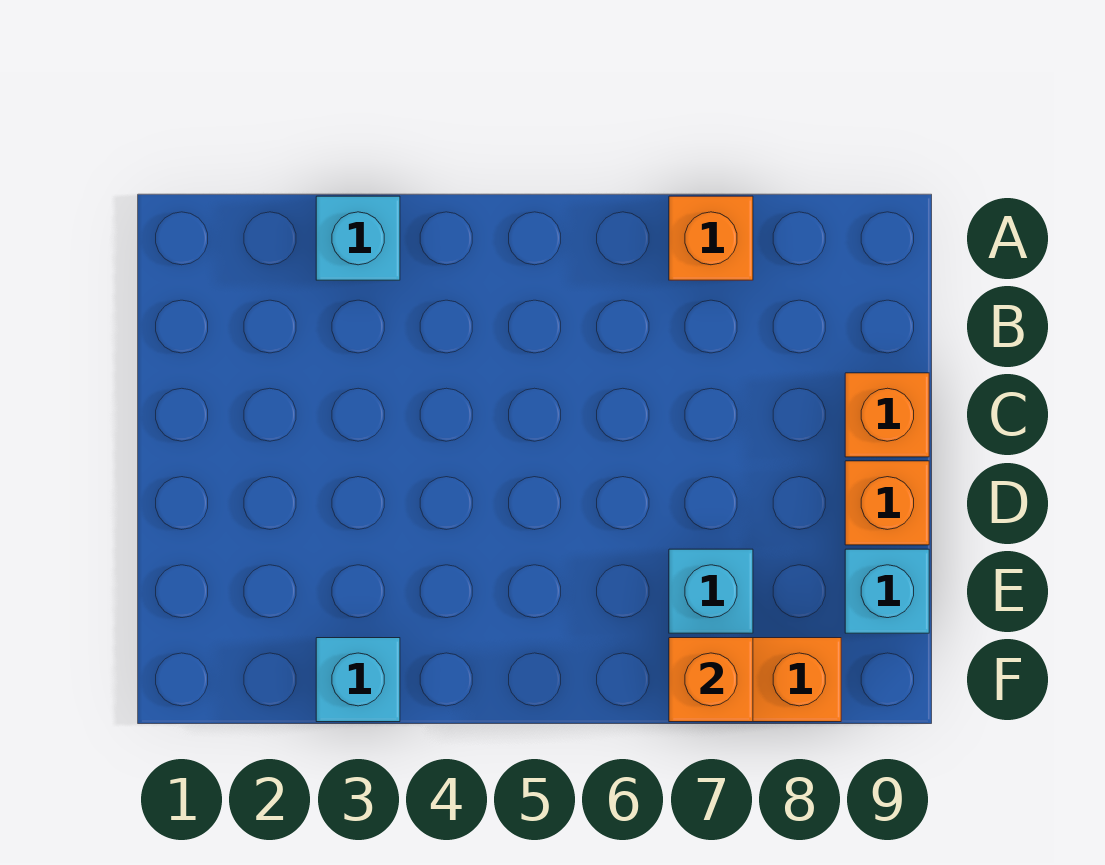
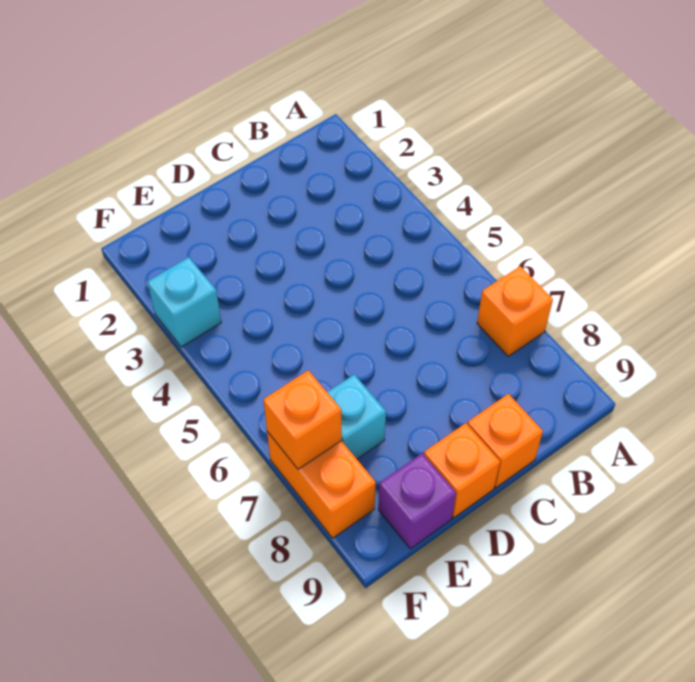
cyan brick A3 level 1 -> none
cyan brick E9 level 1 -> purple brick E9 level 1

